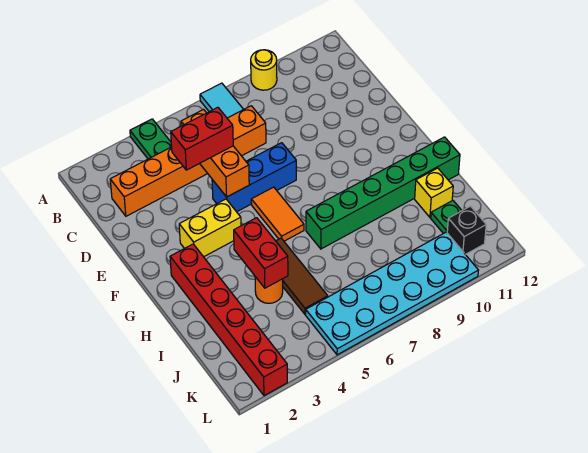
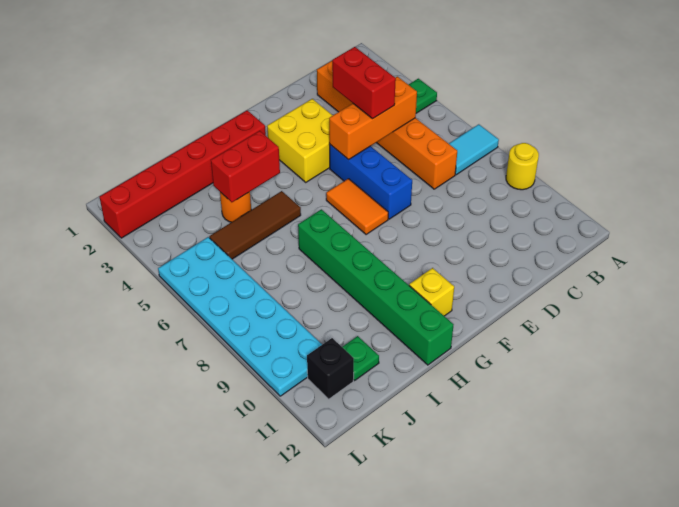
yellow brick F3:F4 level 1 -> yellow brick E3:F4 level 1
orange tile F6:G6 level 1 -> orange tile F6:F7 level 1
yellow brick I11 level 1 -> yellow brick G11 level 1

